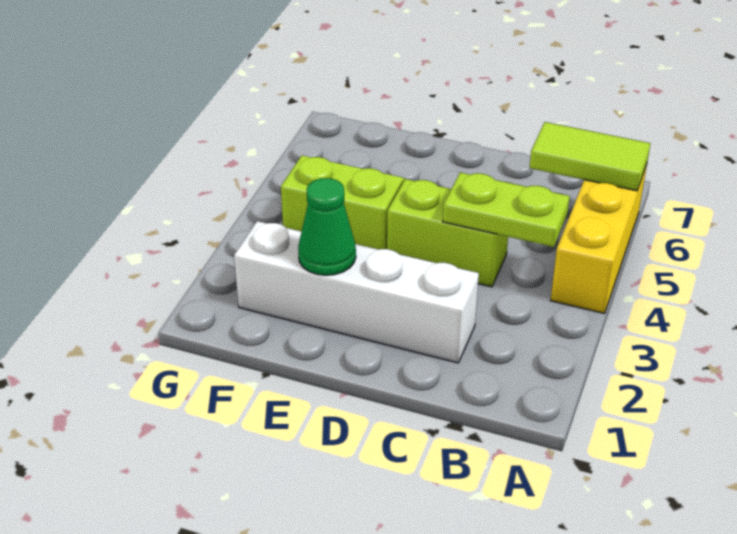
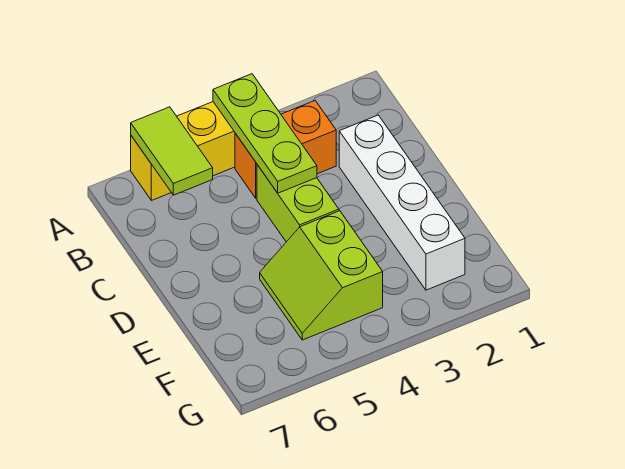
none -> orange brick B3:B4 level 1
lime plate B4:C4 level 2 -> lime plate A4:C4 level 2
green cone E2 level 2 -> none

